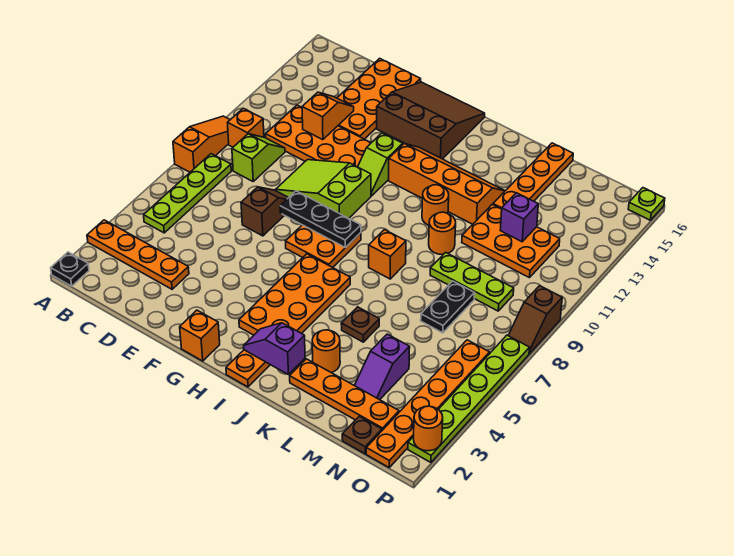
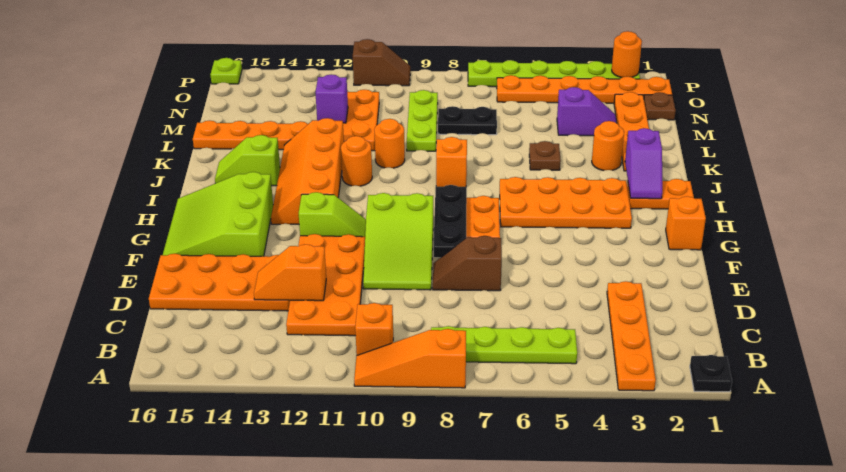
lime slope C9:C10 level 1 top 9 -> lime slope J14:J15 level 1 top 14
brown slope F14:H16 level 1 top 14 -> lime slope F14:H16 level 1 top 14
brown slope P8:P9 level 1 top 9 -> brown slope P10:P11 level 1 top 11

